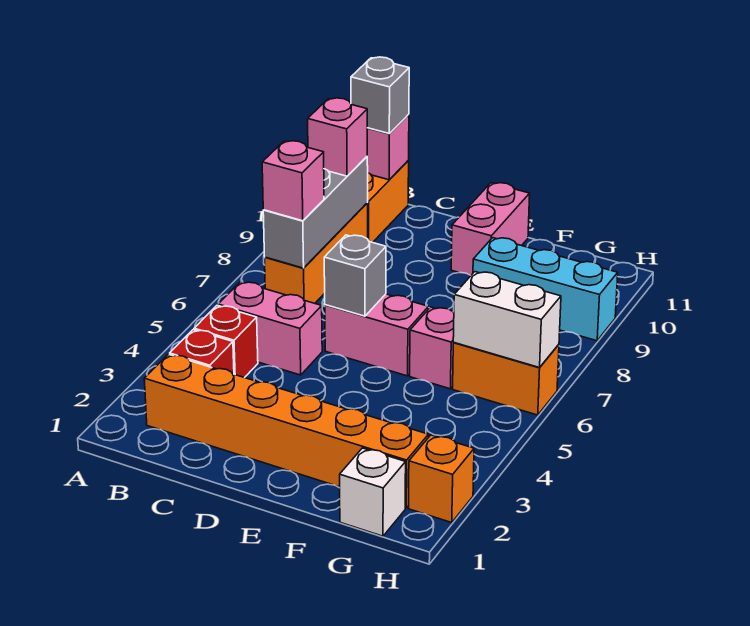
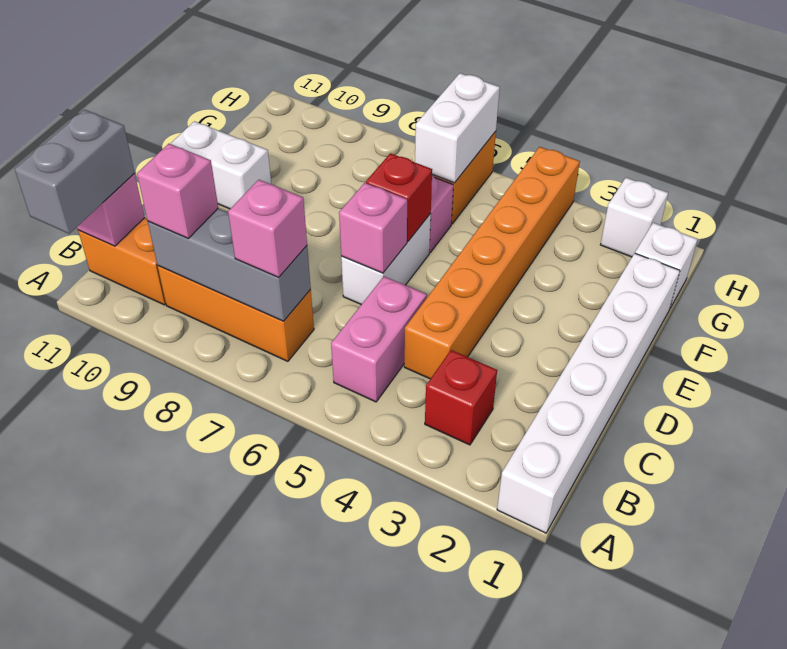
none -> white brick A1:F1 level 1
orange brick B2:G2 level 1 -> orange brick C4:H4 level 1
red brick B4 level 1 -> red brick E6 level 2
grey brick B11 level 3 -> grey brick A11:B11 level 3
pink brick D6:E6 level 1 -> white brick D6:E6 level 1
grey brick D6 level 2 -> pink brick D6 level 2
pink brick E10:E11 level 1 -> white brick E10:E11 level 1
cyan brick F9:H9 level 1 -> none
orange brick H2 level 1 -> white brick H2 level 1

